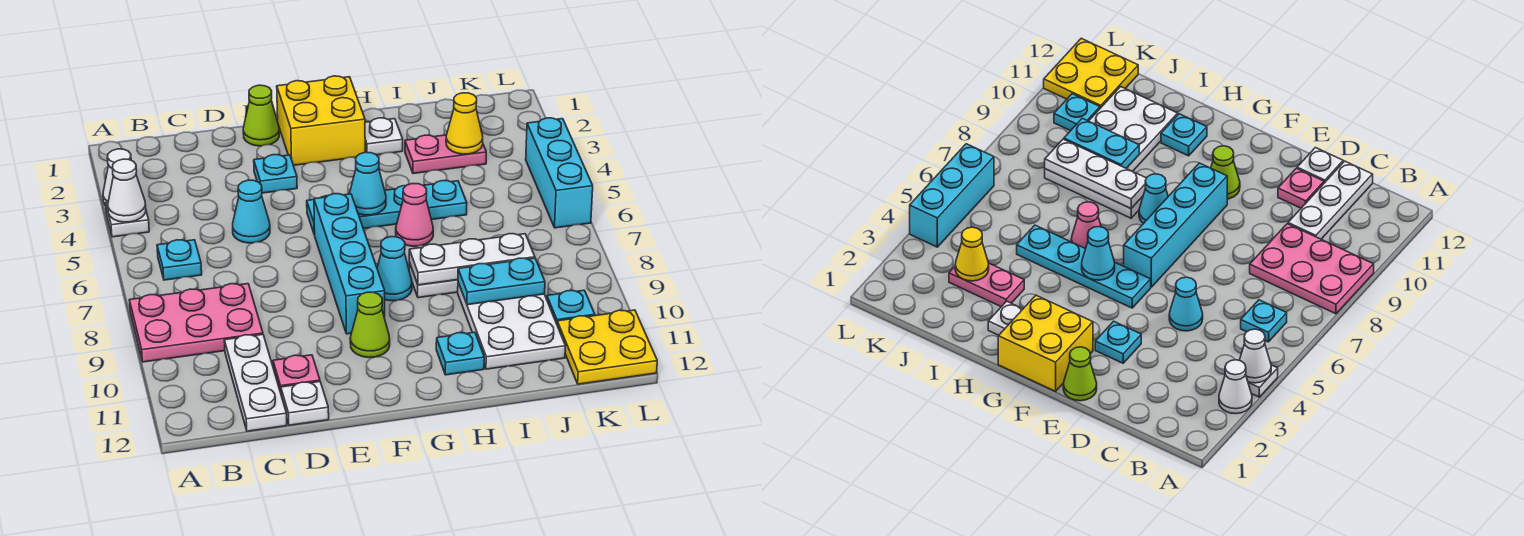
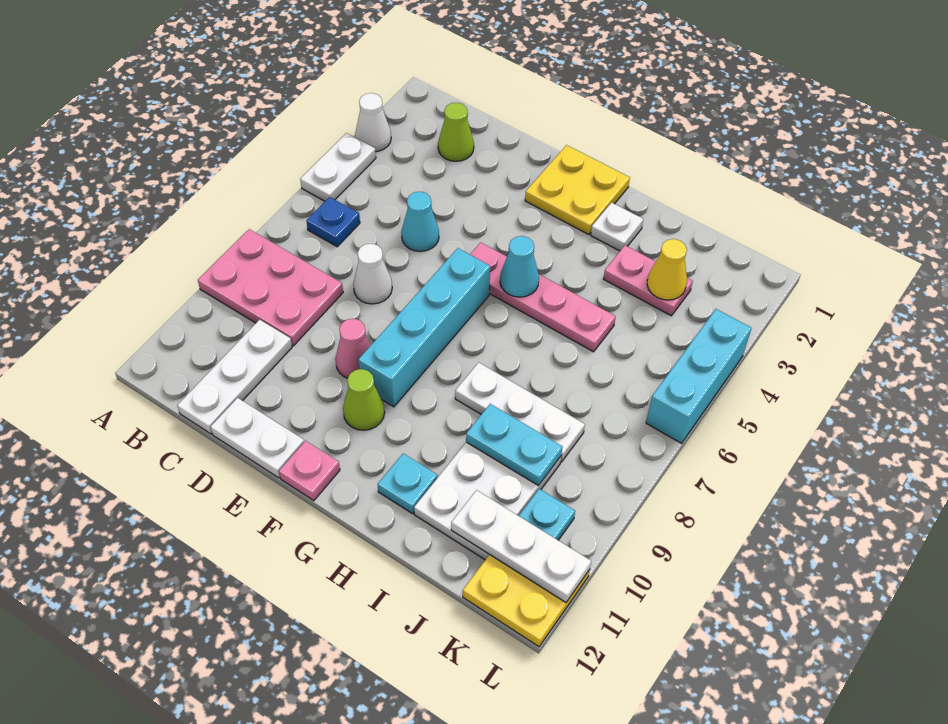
white plate A4 level 1 -> white plate A4:A5 level 1
white cone A4 level 2 -> white cone D7 level 1
cyan plate B6 level 1 -> blue plate B6 level 1
pink plate D11 level 1 -> pink plate F12 level 1
white plate D12 level 1 -> white plate D12:E12 level 1
lime cone E1 level 1 -> lime cone C2 level 1
cyan plate E3 level 1 -> none
yellow brick F1:G2 level 1 -> yellow plate F1:G2 level 1
cyan plate F5:I5 level 1 -> pink plate F5:I5 level 1
cyan cone G8 level 1 -> none
pink cone H6 level 1 -> pink cone E9 level 1
white plate H8:J8 level 2 -> white plate J11:L11 level 2

